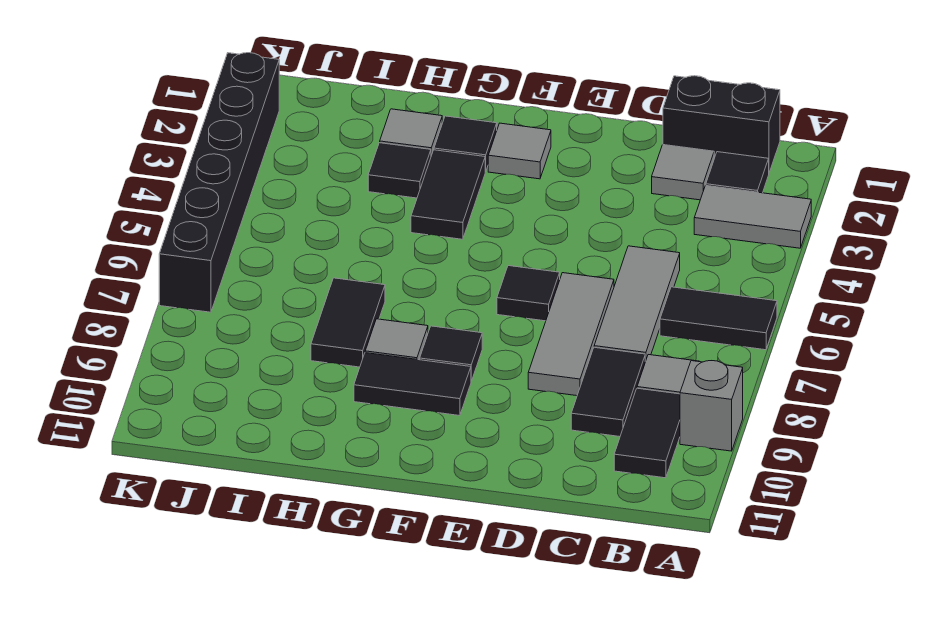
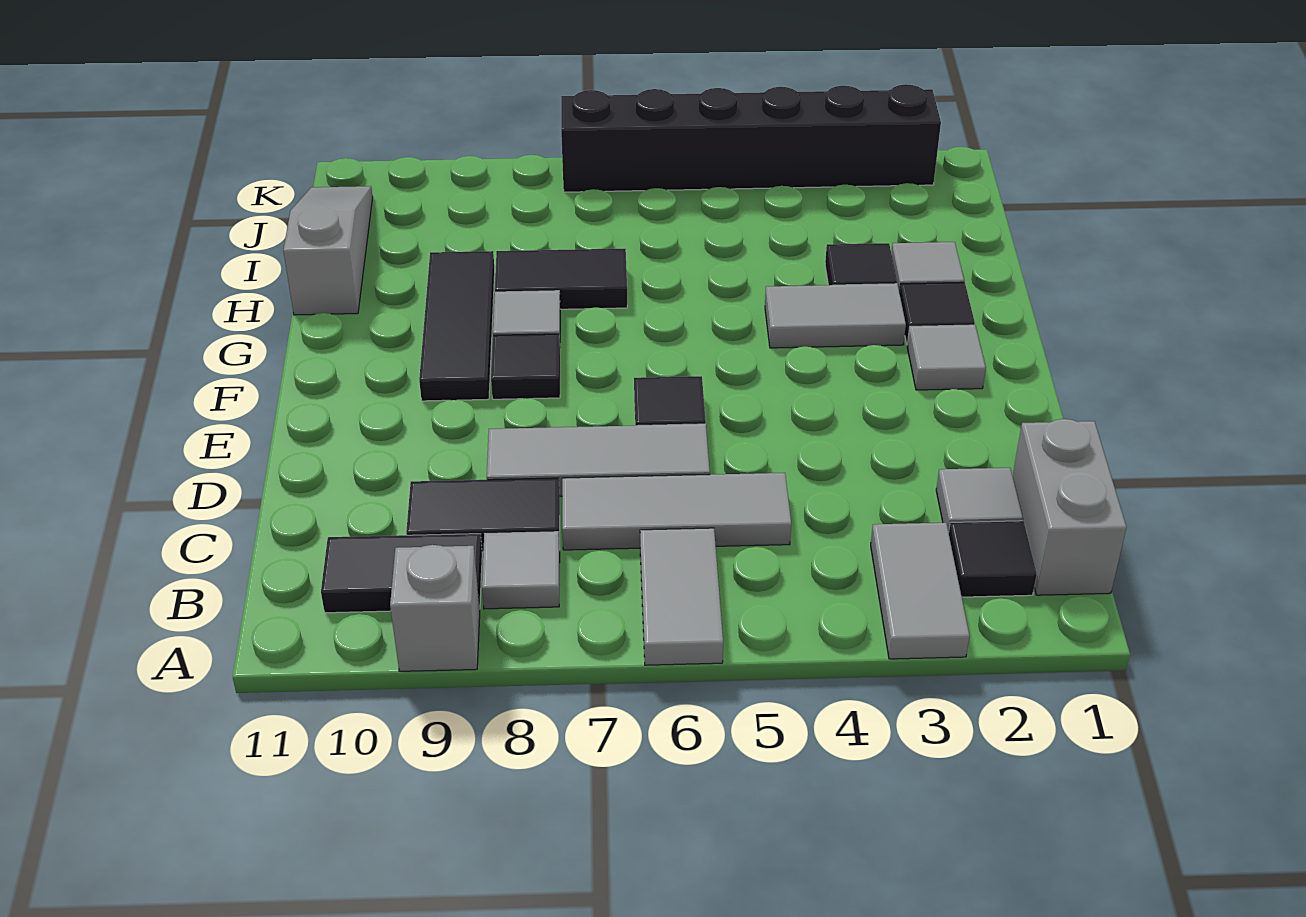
black tile A6:B6 level 1 -> grey tile A6:B6 level 1
black brick B1:C1 level 1 -> grey brick B1:C1 level 1
black tile F9:G9 level 1 -> black tile F9:H9 level 1
black tile G3:G4 level 1 -> grey tile G3:G4 level 1
none -> grey slope H11:J11 level 1 top H

